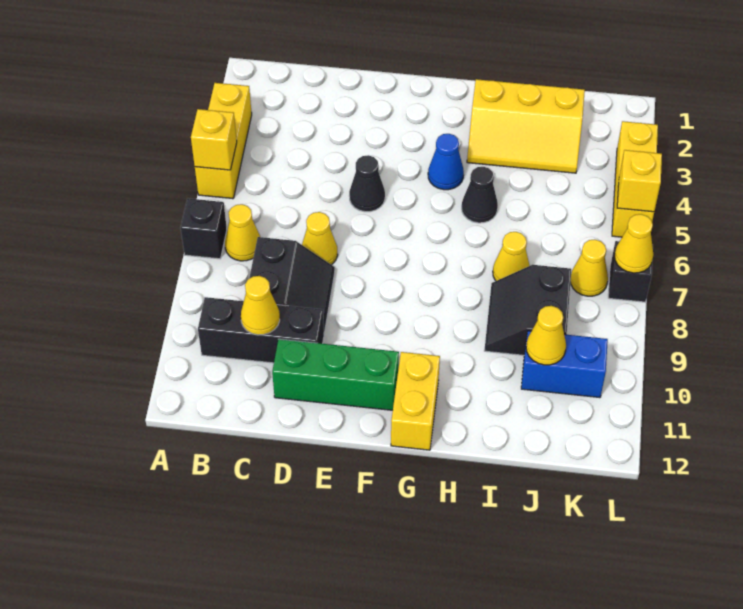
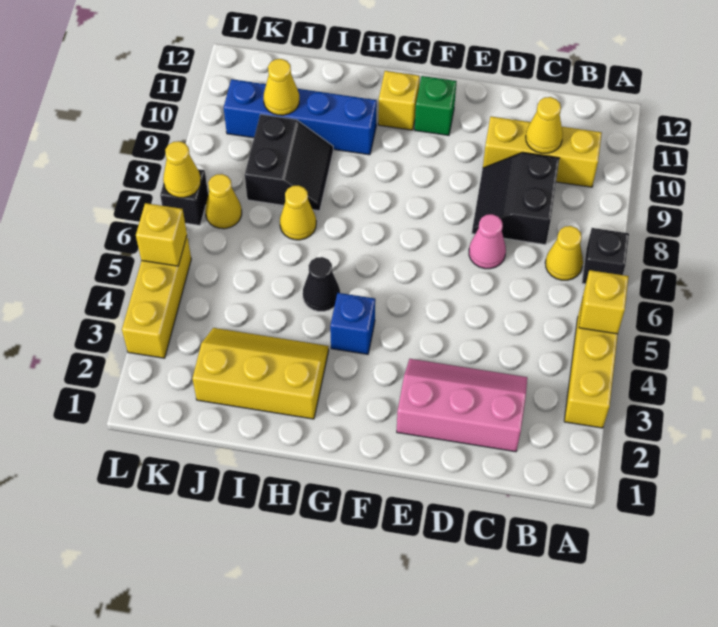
black brick B10:D10 level 1 -> yellow brick B10:D10 level 1
none -> pink slope C2:E3 level 1 top 2
yellow cone D7 level 1 -> pink cone D7 level 1
green brick D11:F11 level 1 -> green brick F11 level 1
black cone E5 level 1 -> none
blue cone G4 level 1 -> blue brick G4 level 1
yellow brick G11:G12 level 1 -> yellow brick G11 level 1
blue brick J10:K10 level 1 -> blue brick H10:K10 level 1

